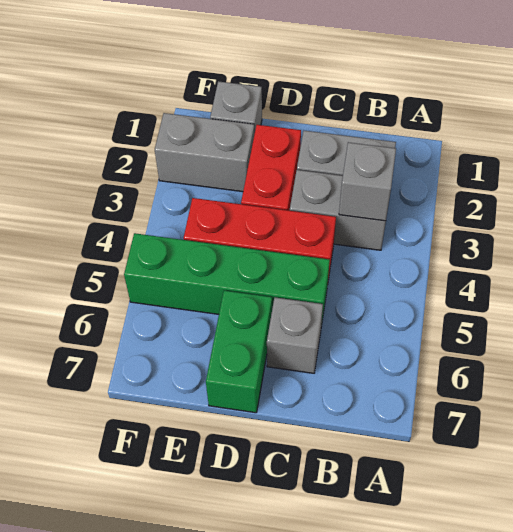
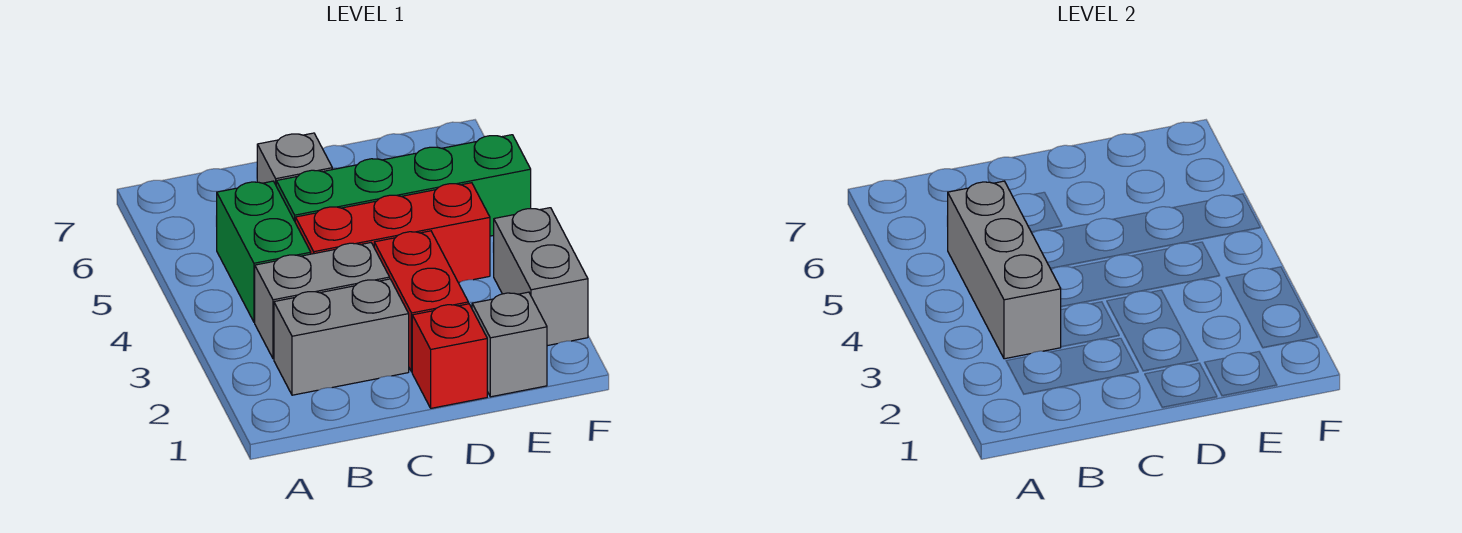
grey brick B3 level 2 -> grey brick B3:B5 level 2
none -> red brick D1 level 1
green brick D6:D7 level 1 -> green brick B4:B5 level 1
grey brick E2:F2 level 1 -> grey brick F2:F3 level 1

